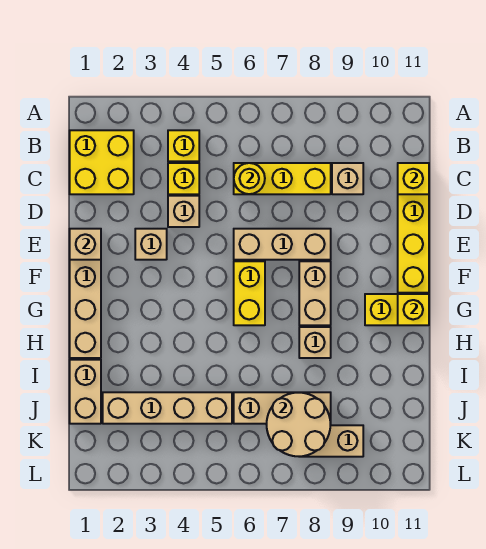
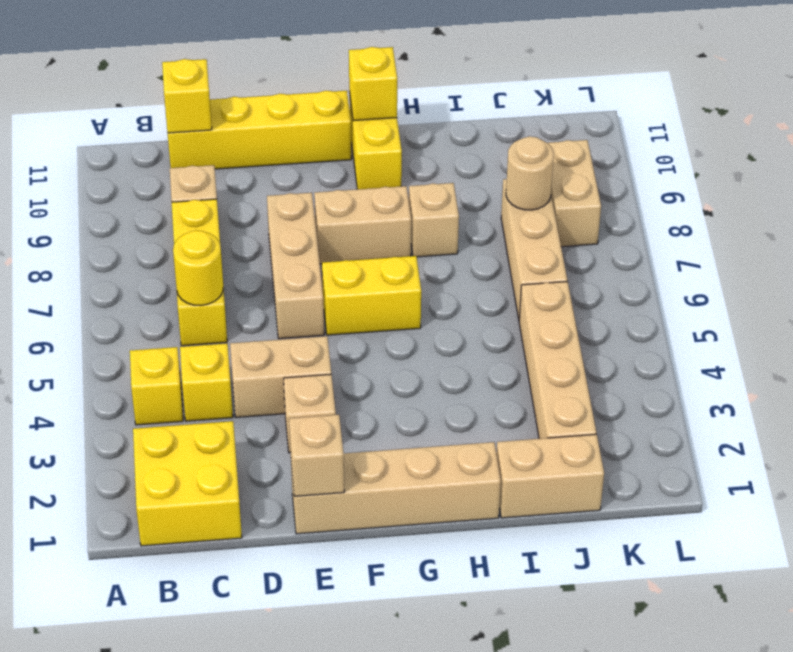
tan brick D4 level 1 -> tan brick D4:E4 level 1
tan round brick J7:K8 level 2 -> tan round brick J8 level 2

